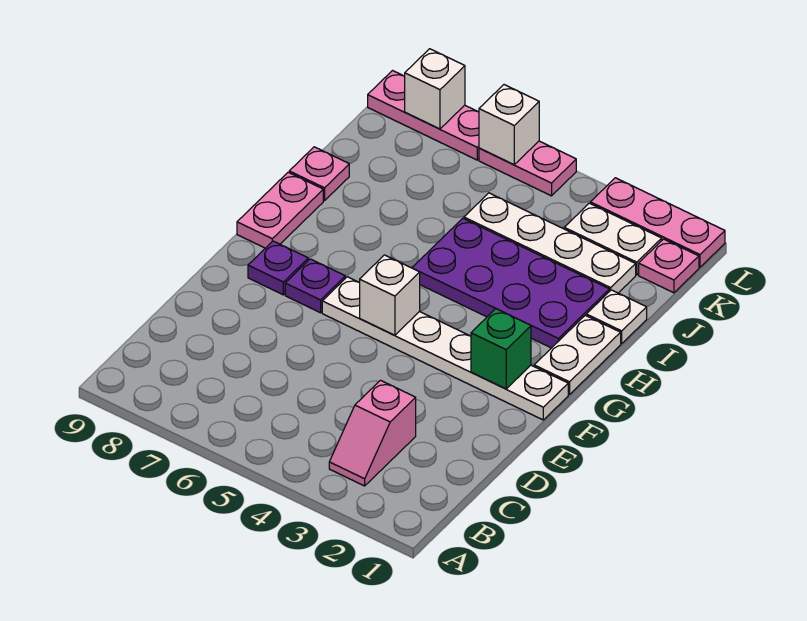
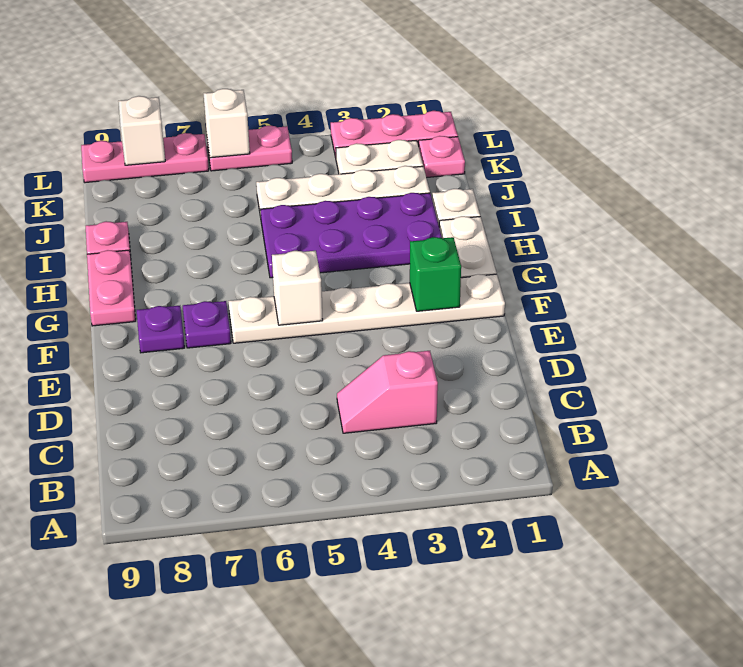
pink slope B3:C3 level 1 top C -> pink slope C3:C4 level 1 top 3

